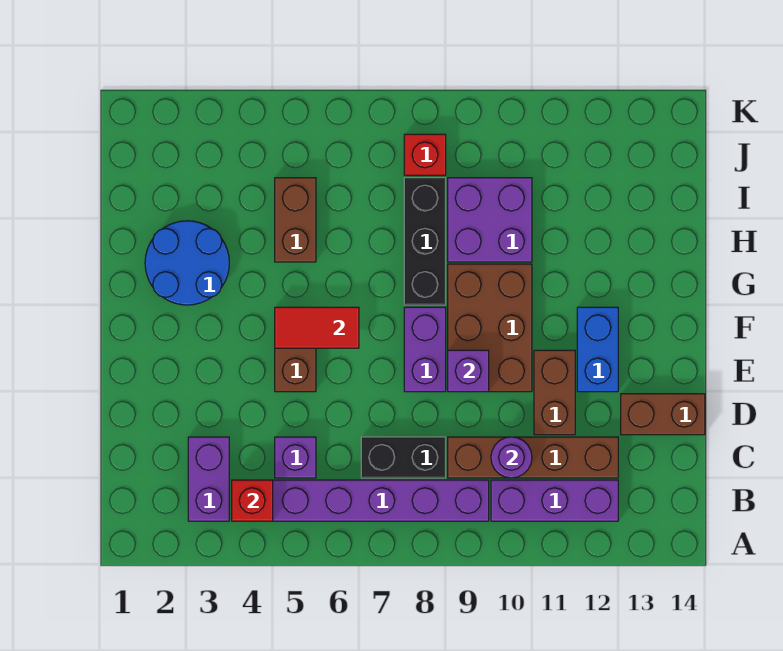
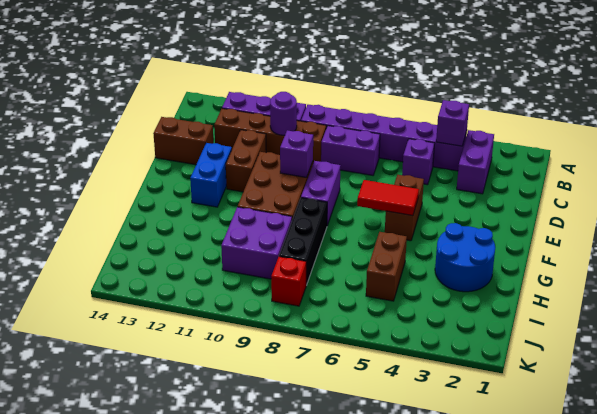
red brick B4 level 2 -> purple brick B4 level 2
black brick C7:C8 level 1 -> purple brick C7:C8 level 1

